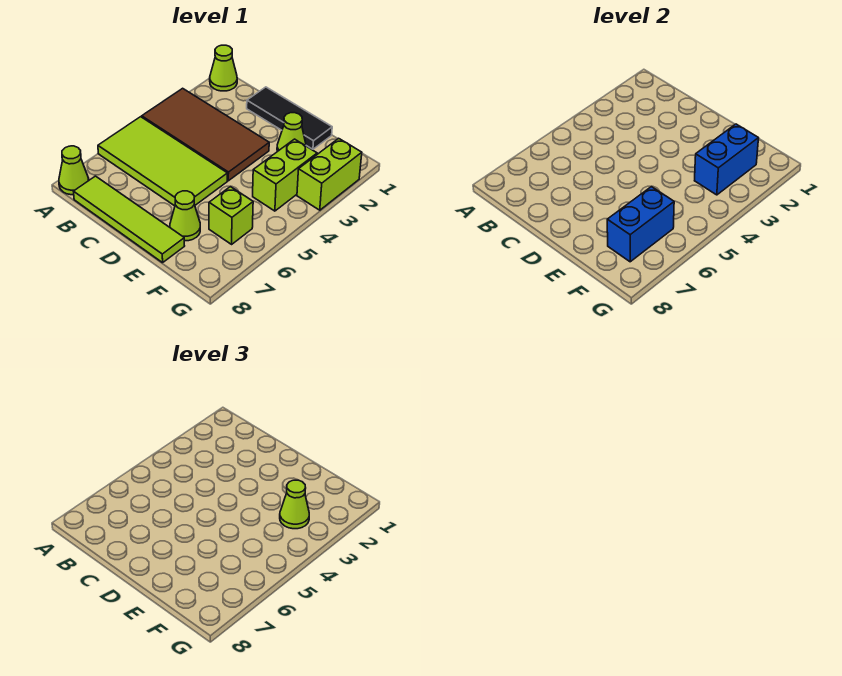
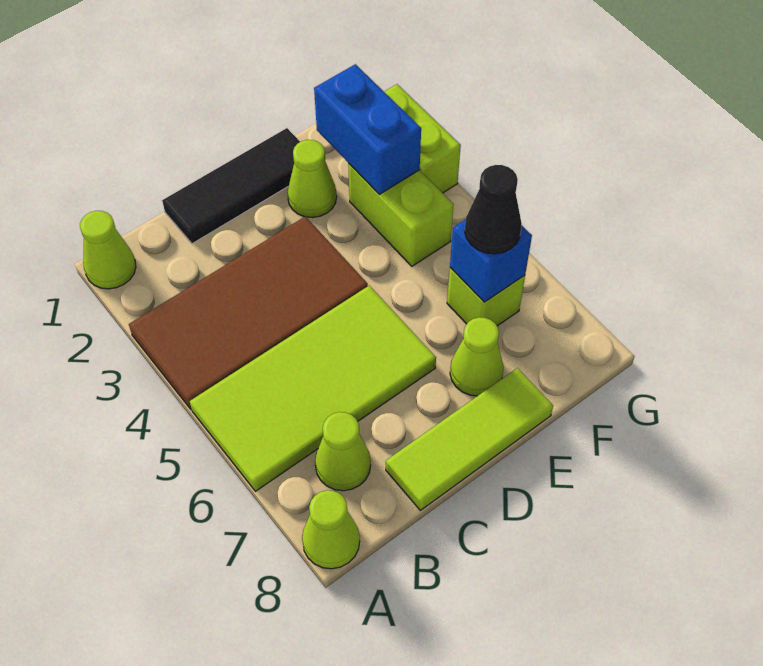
lime tile B8:E8 level 1 -> lime tile C8:E8 level 1
lime cone F3 level 3 -> lime cone B7 level 1
blue brick F6:F7 level 2 -> blue brick F6 level 2
none -> black cone F6 level 3

